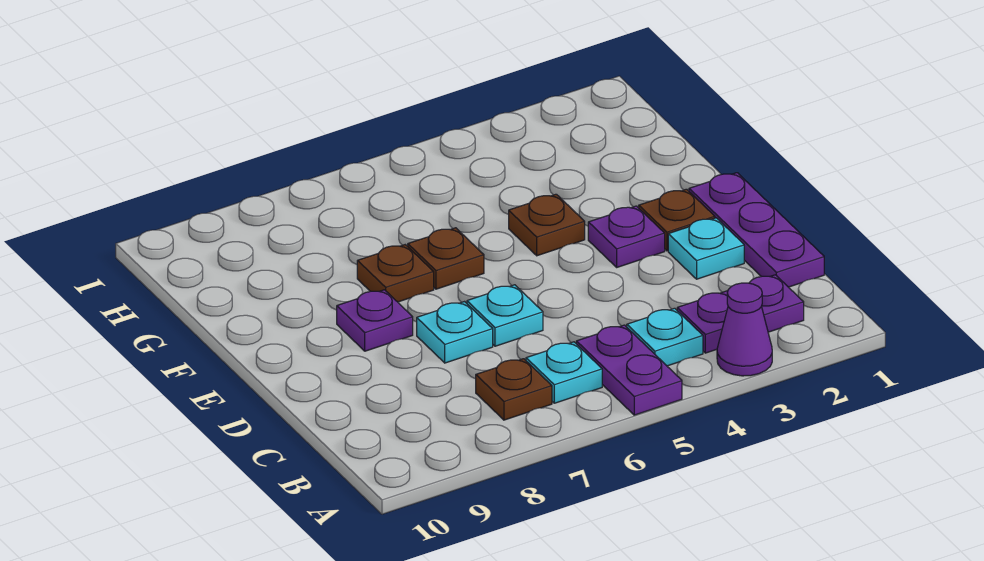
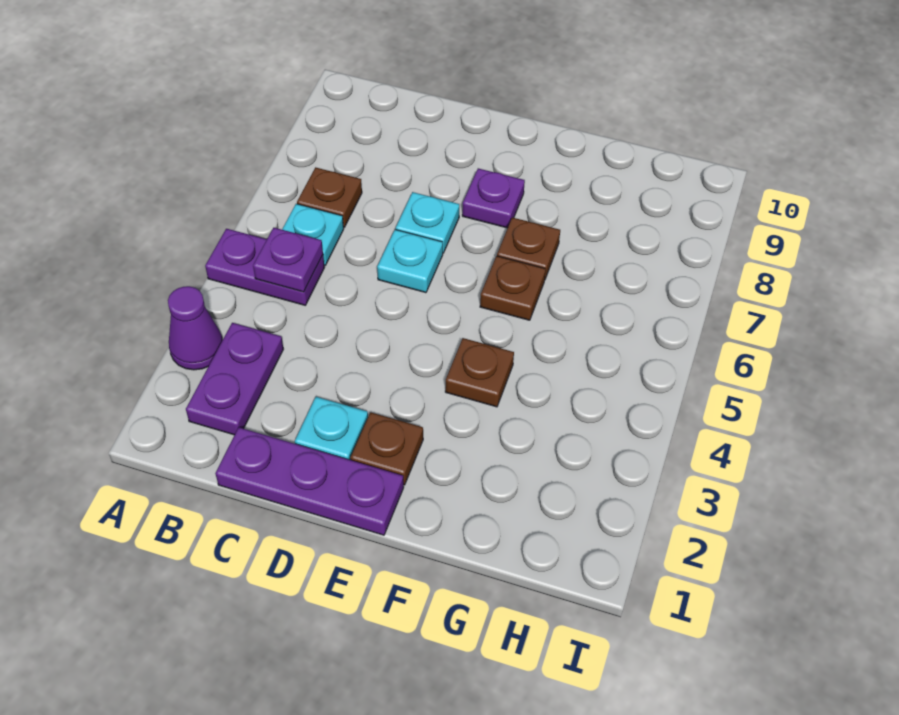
cyan plate B4 level 1 -> none
purple plate E3 level 1 -> purple plate B5 level 2

